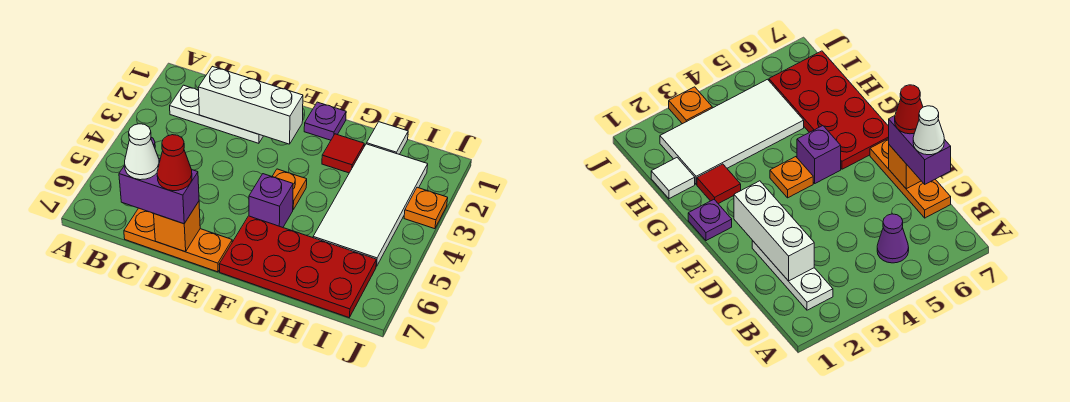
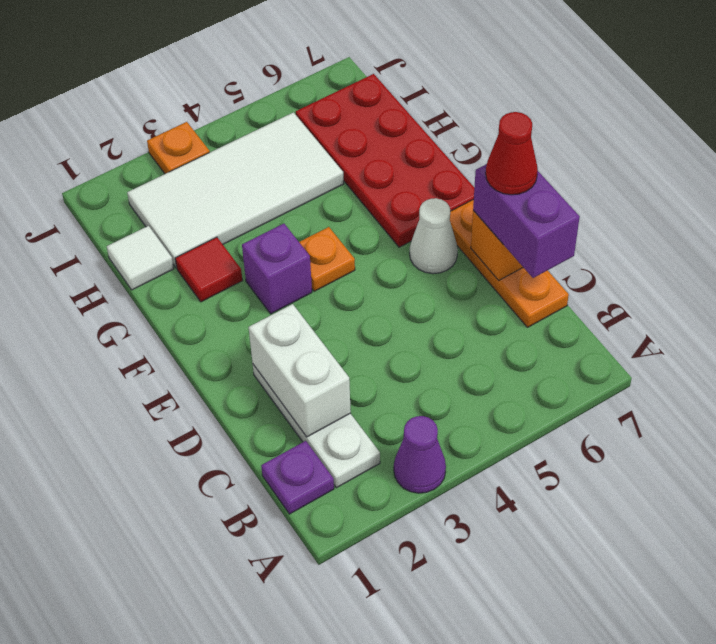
purple cone B5 level 1 -> purple cone A3 level 1
white brick C2:E2 level 2 -> white brick C2:D2 level 2
white cone C7 level 4 -> white cone E6 level 1
purple plate F1 level 1 -> purple plate B1 level 1
purple brick F5 level 1 -> purple brick F3 level 1

